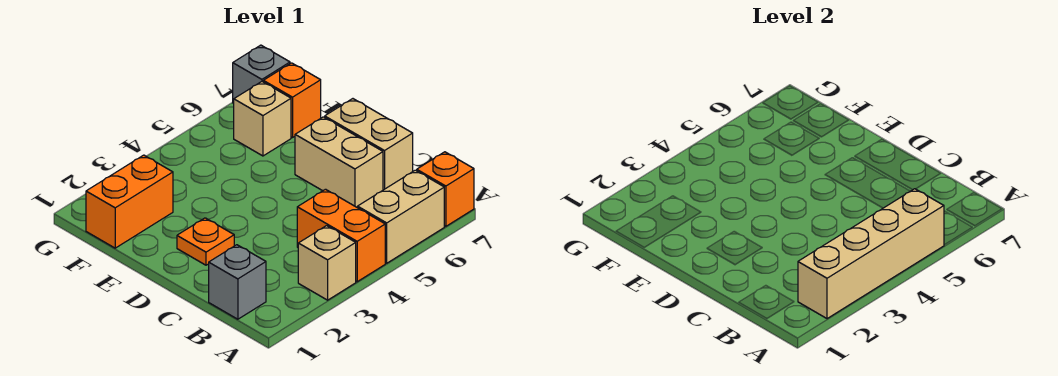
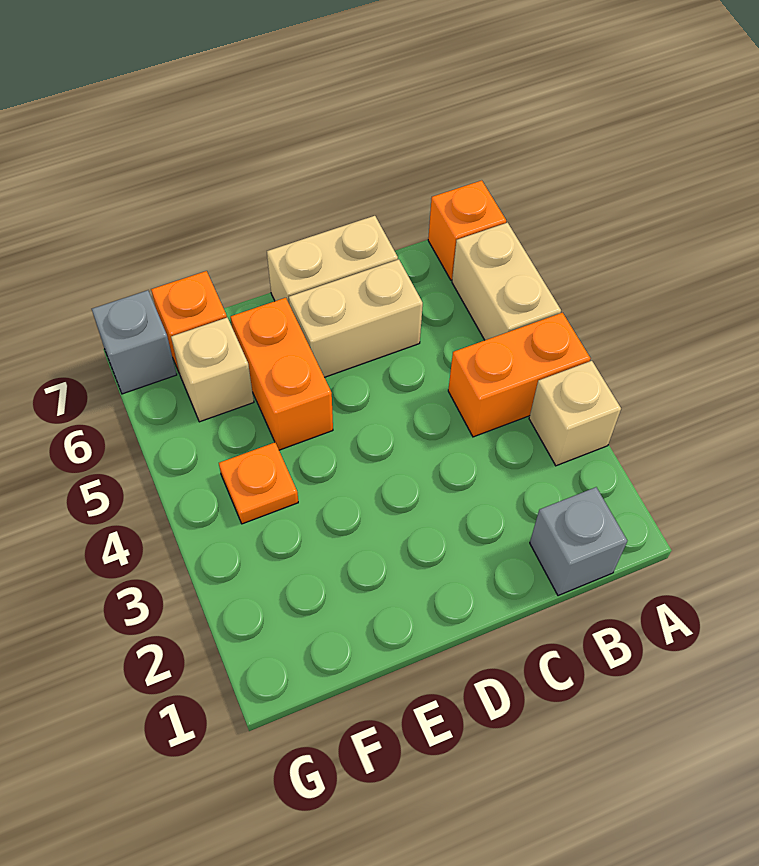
tan brick A2:A5 level 2 -> none
orange plate D2 level 1 -> orange plate F4 level 1
orange brick F1:F2 level 1 -> orange brick E5:E6 level 1

